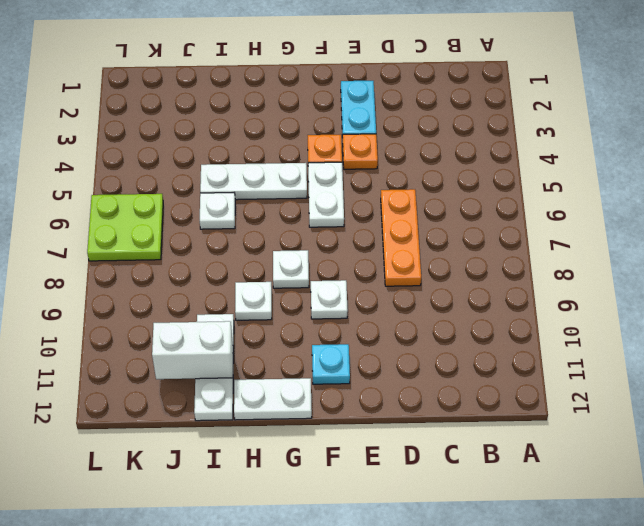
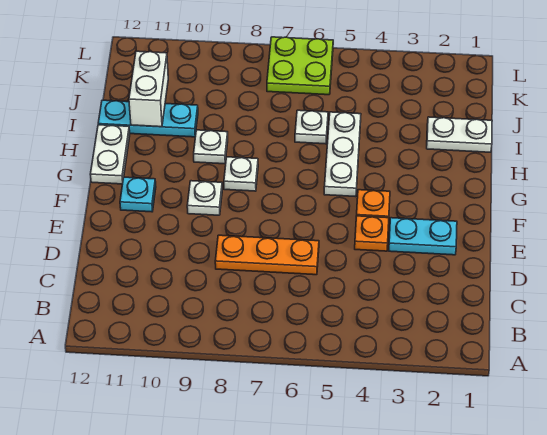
white plate F5:F6 level 1 -> white plate I1:I2 level 1
white plate I10:I12 level 1 -> cyan plate I10:I12 level 1

